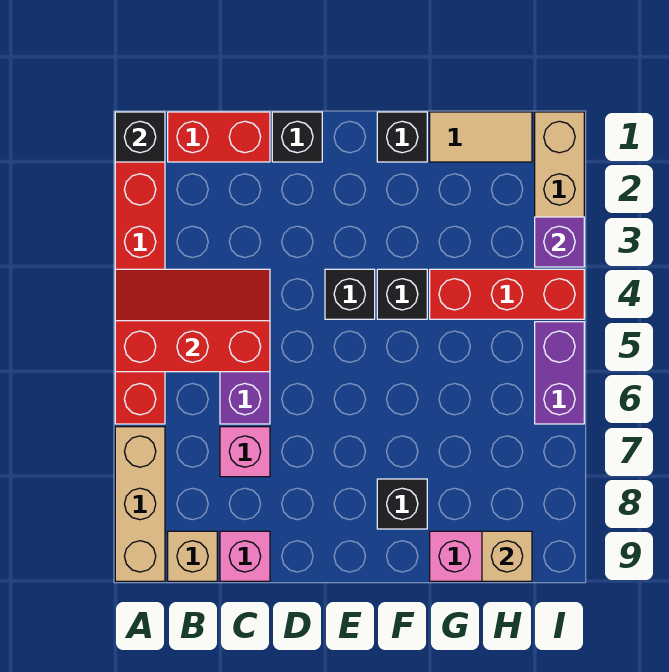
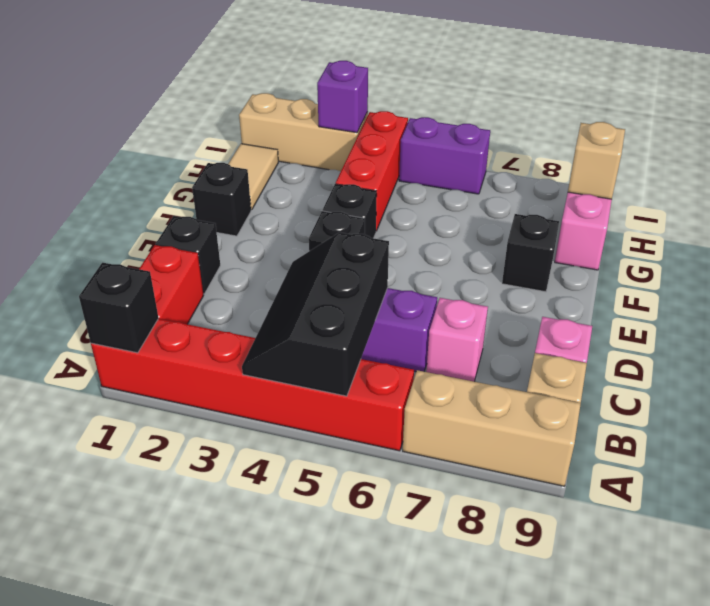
red slope A4:C5 level 2 top 5 -> black slope A4:C5 level 2 top 5

